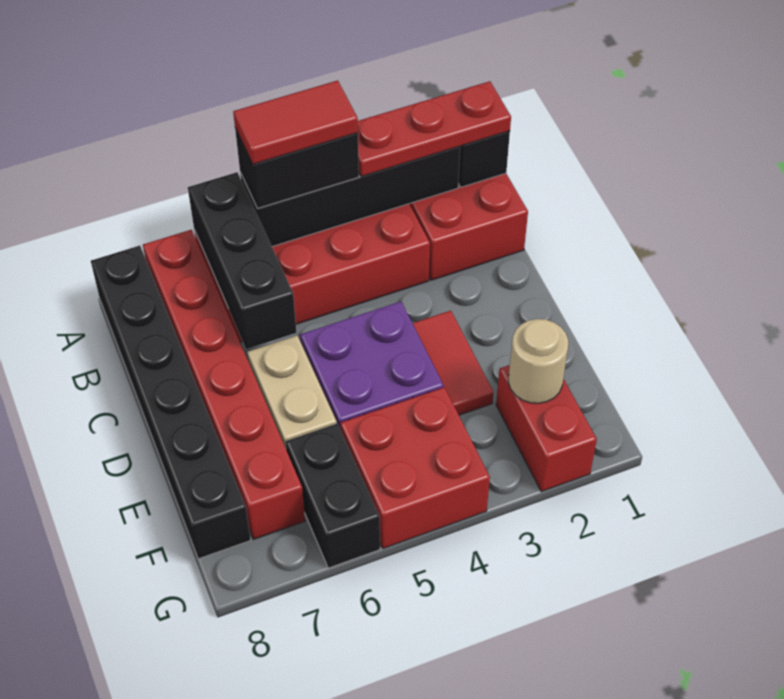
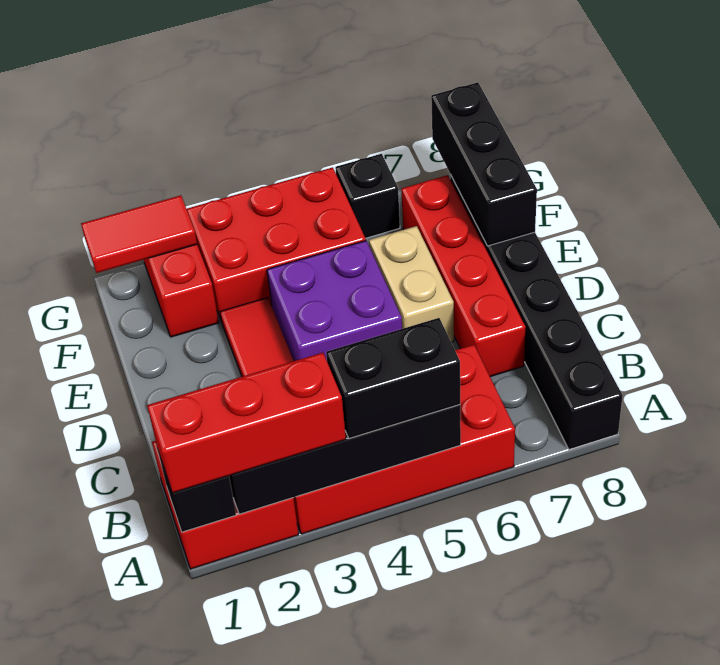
red plate A1:A3 level 3 -> red brick A1:A3 level 3
red tile A4:A5 level 4 -> red tile G1:G2 level 2
black brick A6:C6 level 2 -> black brick E8:G8 level 2
red brick A7:F7 level 1 -> red brick C7:F7 level 1
tan round brick F2 level 2 -> none
red brick F4:G5 level 1 -> red brick F3:G5 level 1
black brick F6:G6 level 1 -> black brick G6 level 1

